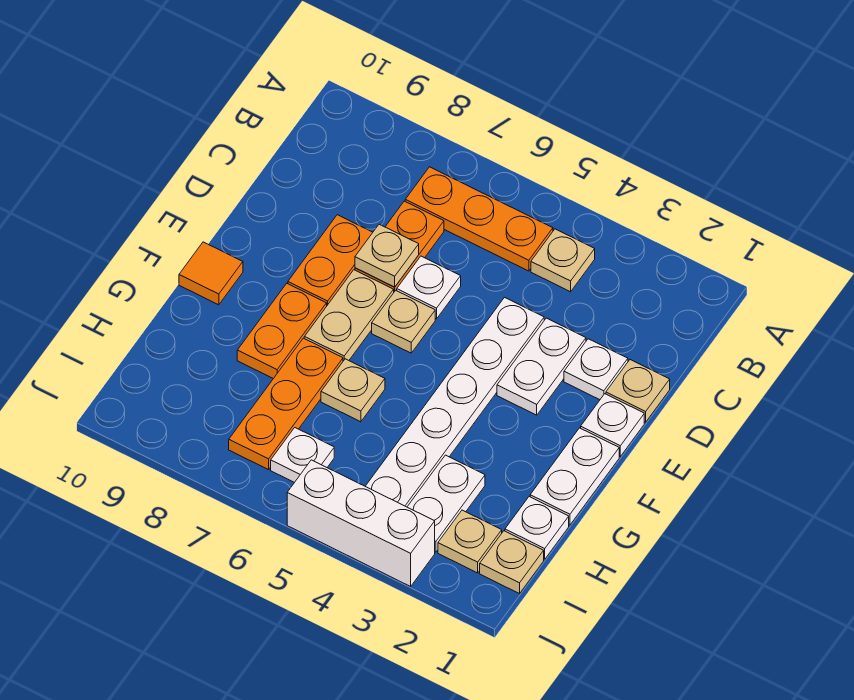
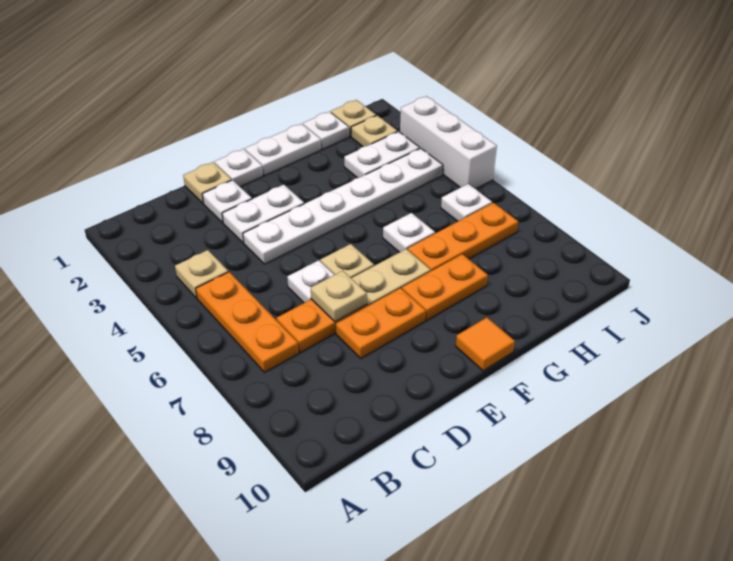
tan plate G6 level 1 -> white plate G6 level 1

